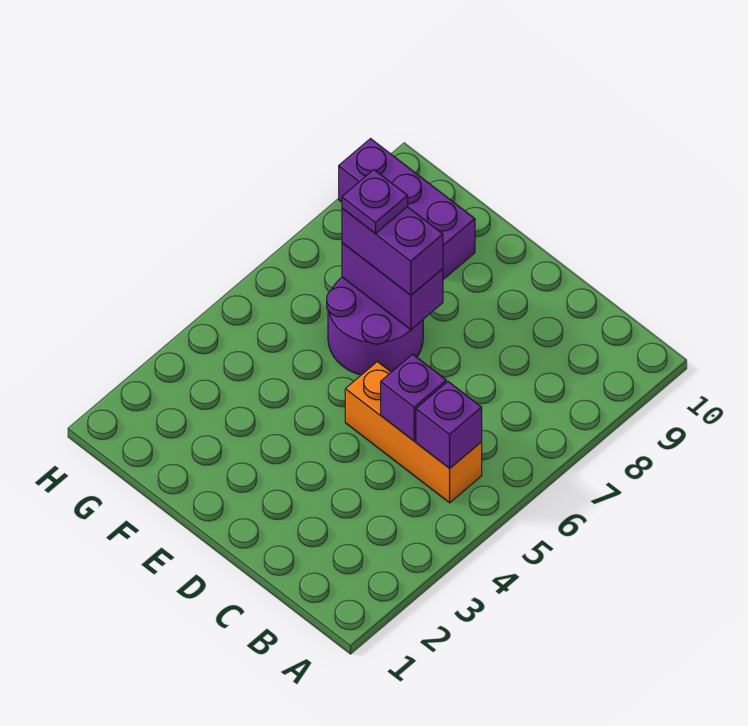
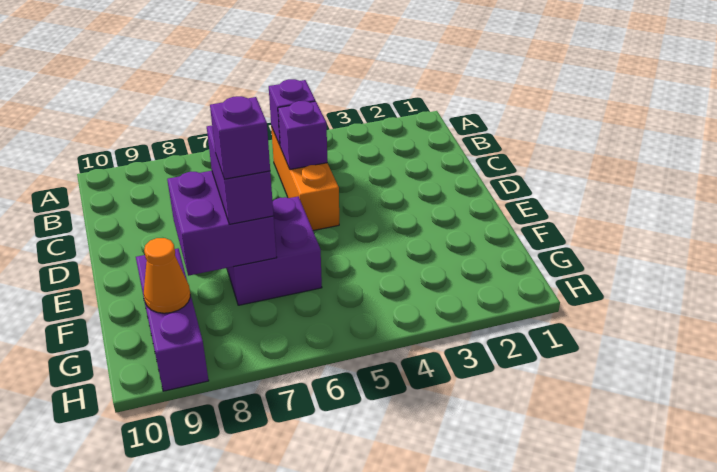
purple round brick E6:F7 level 1 -> purple brick E6:F7 level 1
purple brick E7:F7 level 2 -> purple brick E7:F8 level 2
purple plate F7 level 4 -> purple brick F7 level 4
none -> orange cone G9 level 2

